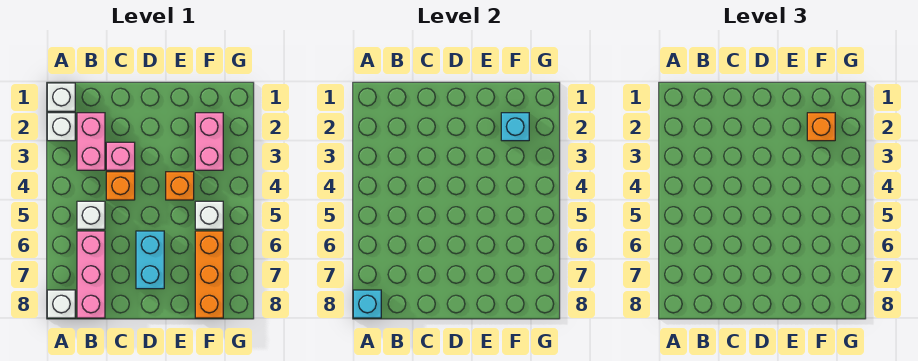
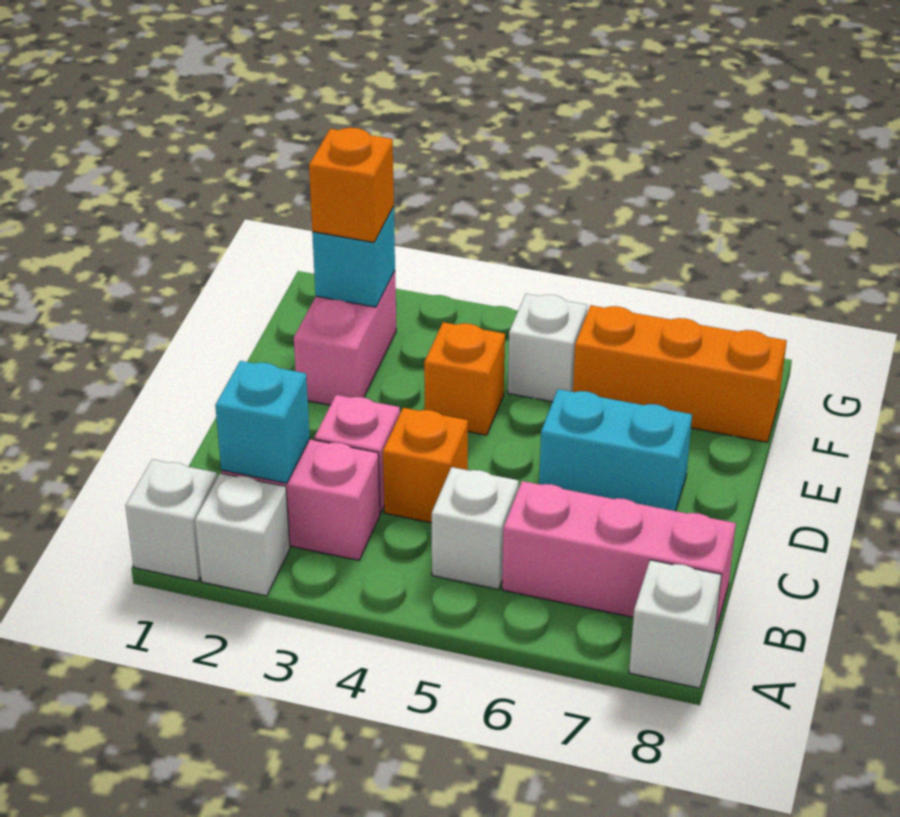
cyan brick A8 level 2 -> cyan brick B2 level 2
pink brick F2:F3 level 1 -> pink brick E2:F2 level 1

